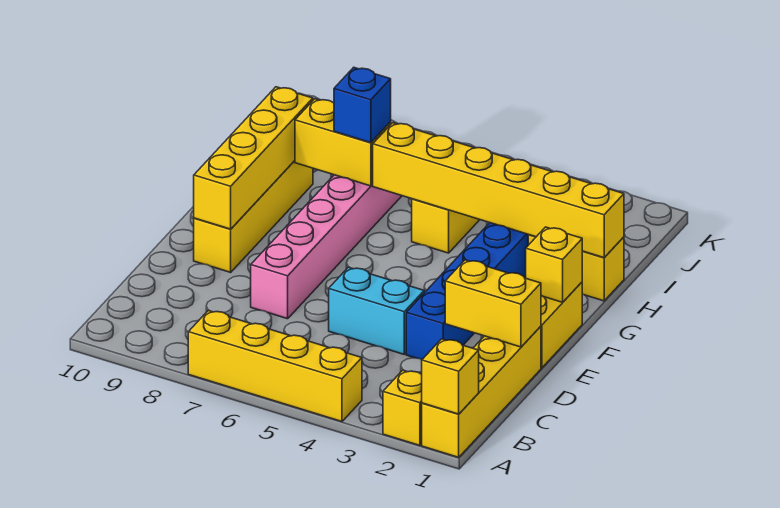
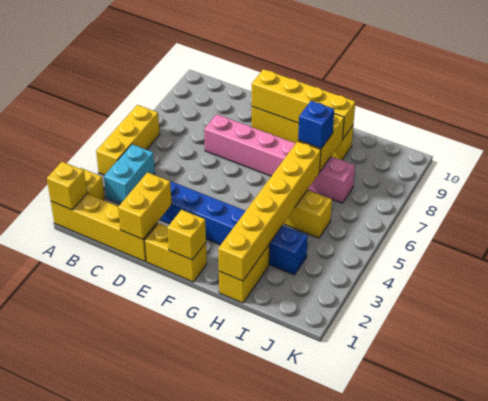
yellow brick A4:A7 level 1 -> yellow brick A4:A6 level 1
cyan brick D4:D5 level 1 -> cyan brick B3:B4 level 1

